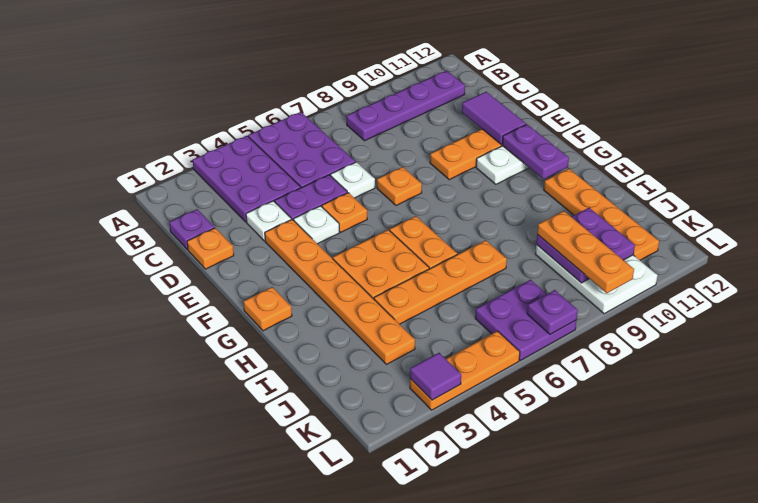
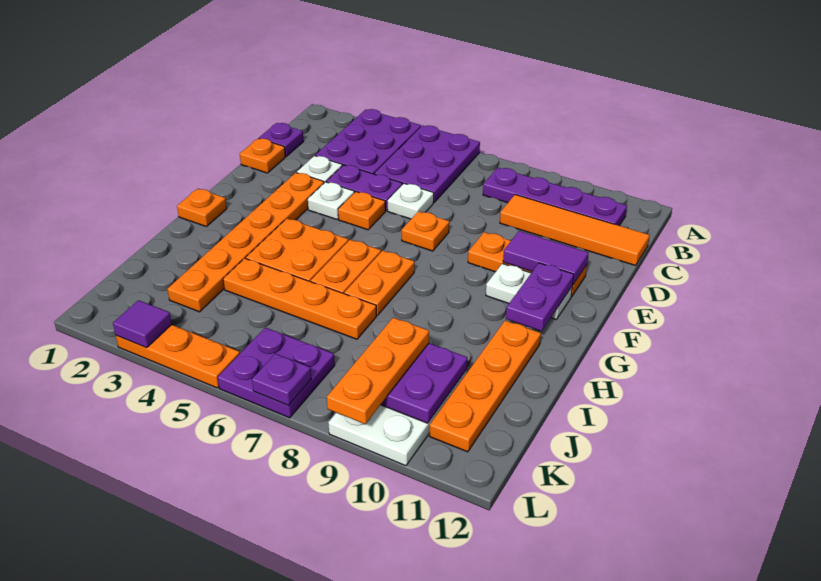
none -> orange tile C9:C12 level 1
purple tile D11:E11 level 2 -> purple tile E10:E11 level 2
none -> orange plate G7:H7 level 1

